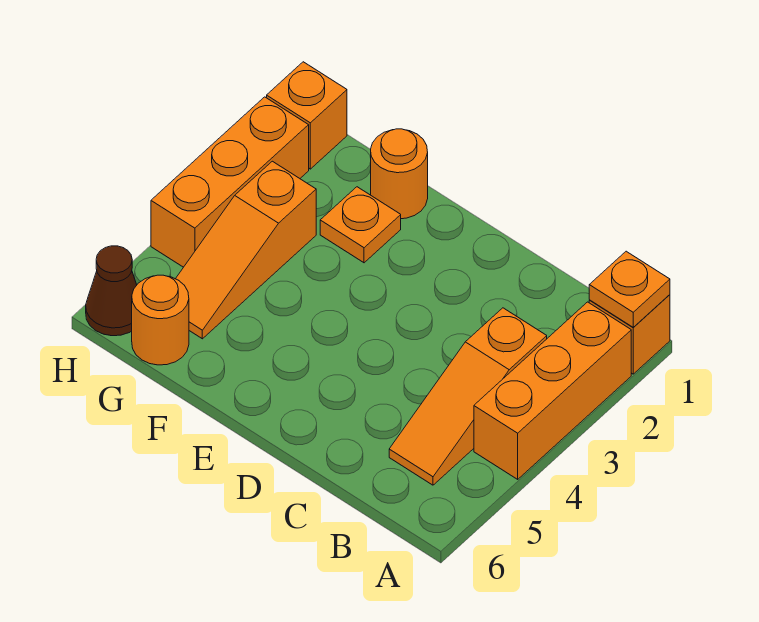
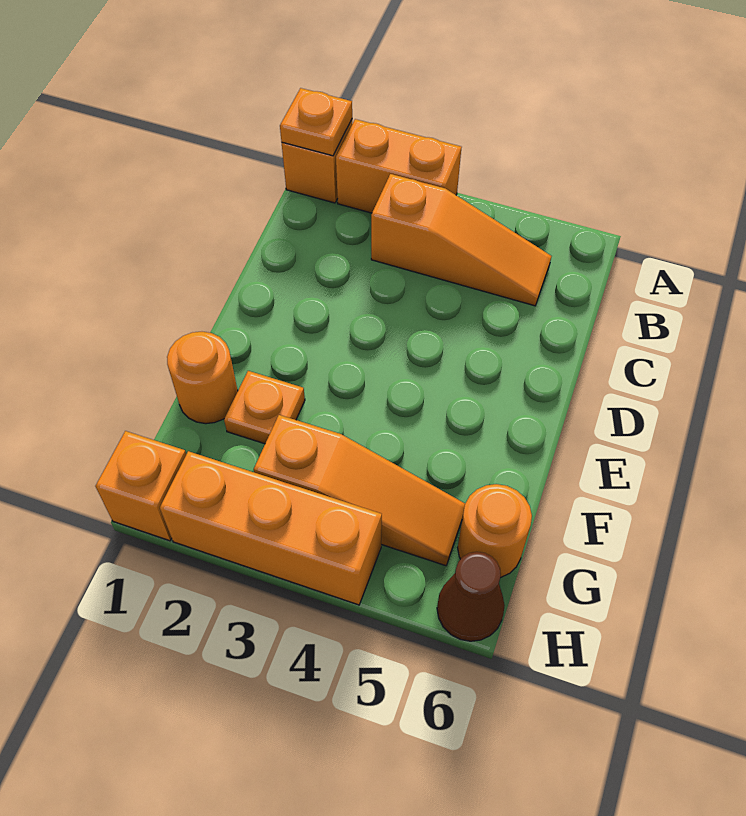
orange brick A2:A4 level 1 -> orange brick A2:A3 level 1

